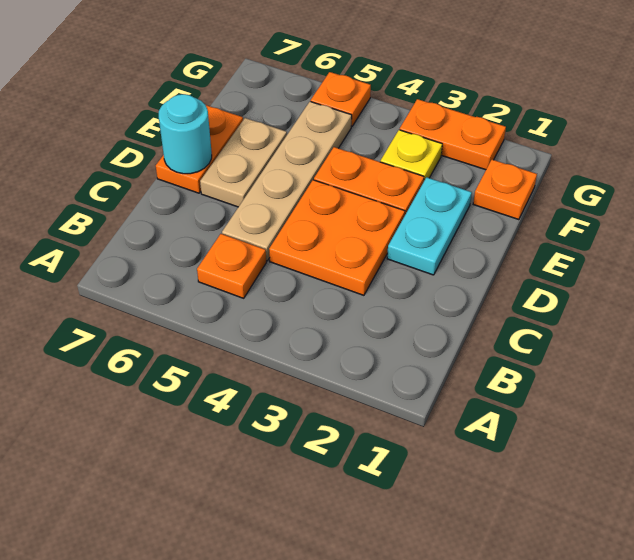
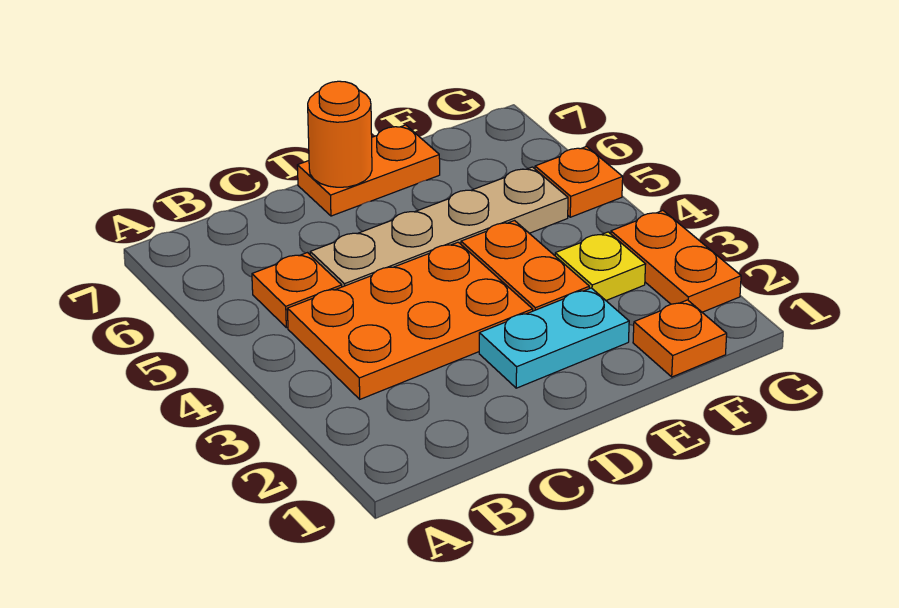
orange plate C3:D4 level 1 -> orange plate B3:D4 level 1
tan plate D6:E6 level 1 -> none
cyan round brick D7 level 2 -> orange round brick D7 level 2

